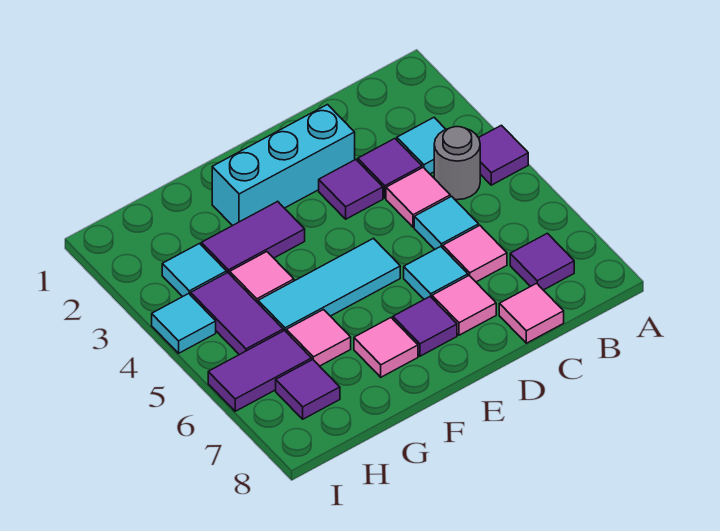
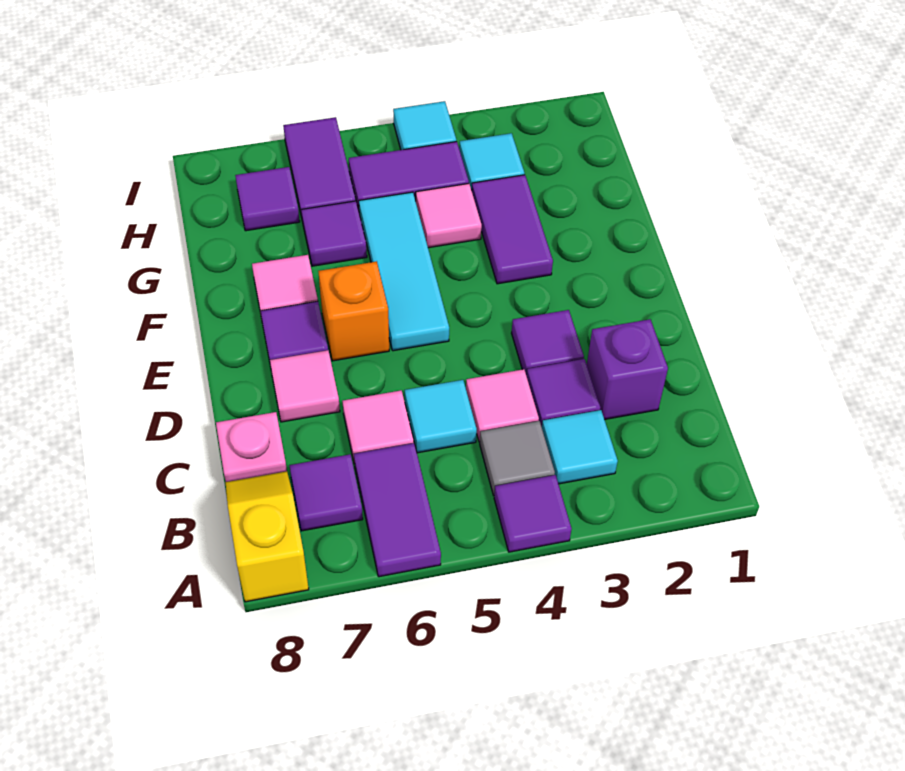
none -> purple tile A6:B6 level 1
none -> yellow slope A8:B8 level 1 top A
grey round brick B4 level 1 -> grey tile B4 level 1
none -> purple brick C2 level 1
pink tile C8 level 1 -> pink plate C8 level 1
cyan brick D2:F2 level 1 -> none
cyan tile D6 level 1 -> none
none -> orange brick E6 level 1
pink tile G6 level 1 -> purple tile G6 level 1

